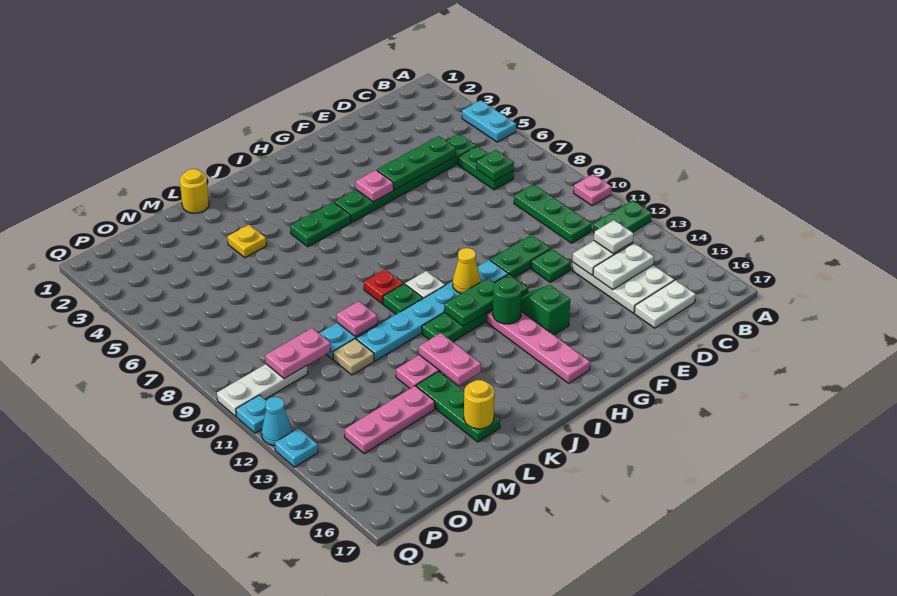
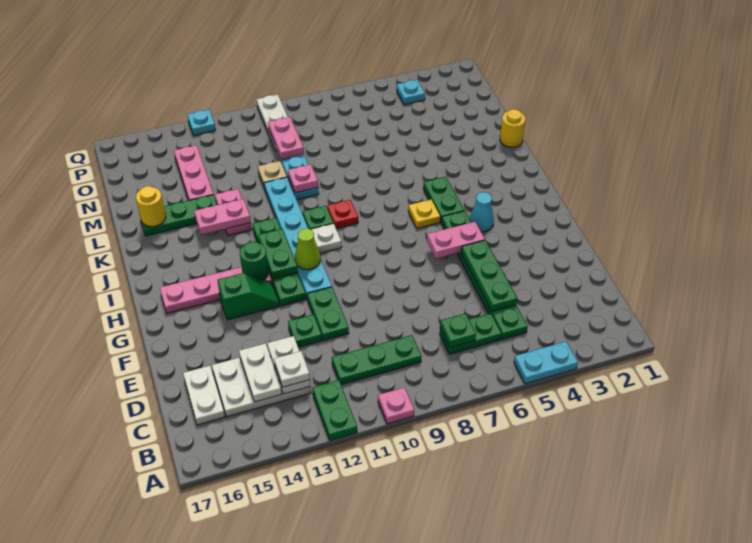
pink plate G5 level 2 -> pink plate G5:G6 level 2
yellow cone H11 level 2 -> lime cone H11 level 2
yellow plate L4 level 1 -> yellow plate I6 level 1
cyan plate Q11 level 1 -> cyan plate P4 level 1
cyan cone Q12 level 1 -> cyan cone H4 level 1

